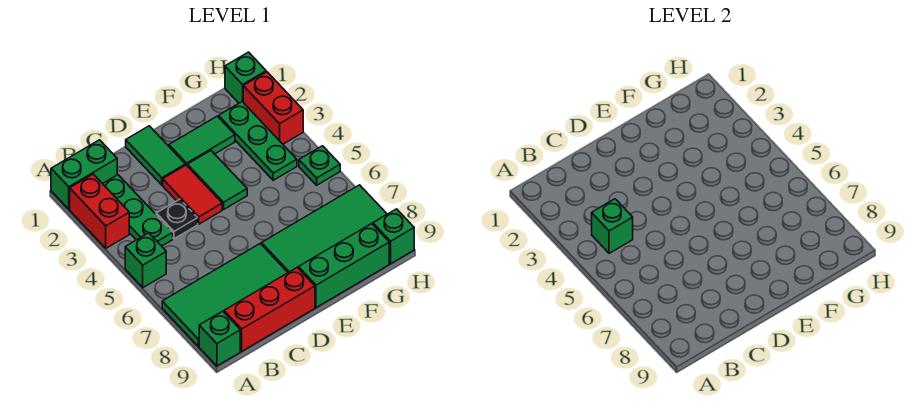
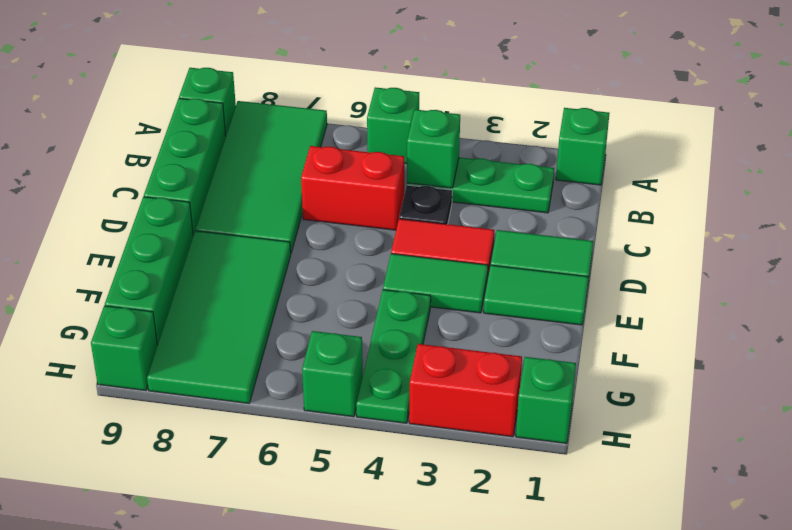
green brick A1:B1 level 1 -> green brick A1 level 1
red brick A2:A3 level 1 -> red brick C5:C6 level 1
red brick B9:D9 level 1 -> green brick B9:D9 level 1
green tile E2:F2 level 1 -> green tile E1:E2 level 1
green plate G2:G4 level 1 -> green plate F4:H4 level 1
green plate H5 level 1 -> green brick H5 level 1

